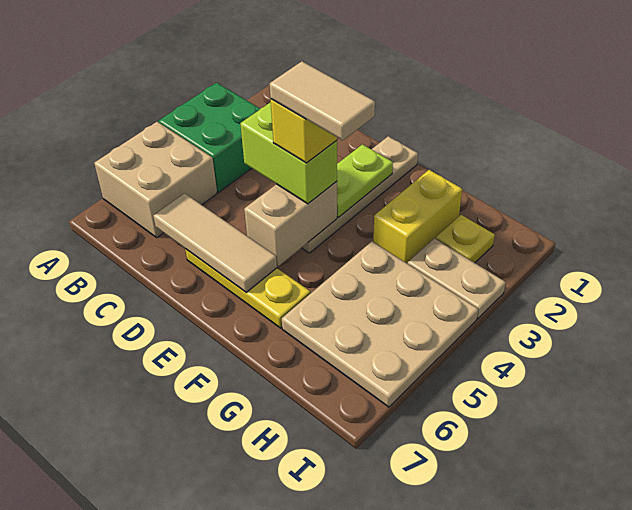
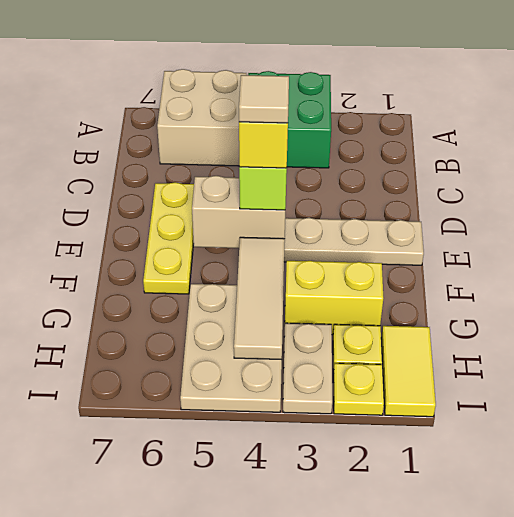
tan tile C6:E6 level 2 -> tan tile F4:H4 level 2
lime plate E2:E3 level 2 -> none
tan tile E4:F4 level 5 -> tan tile E4 level 5
tan plate G4:I6 level 1 -> tan plate G4:I5 level 1
none -> yellow tile H1:I1 level 1
none -> yellow plate I2 level 1

